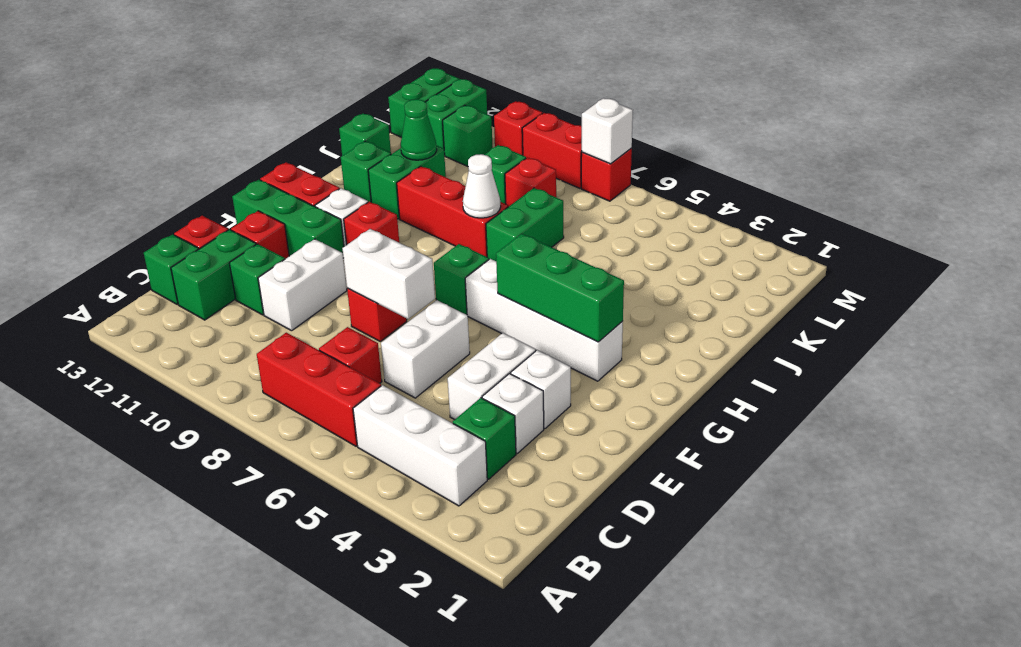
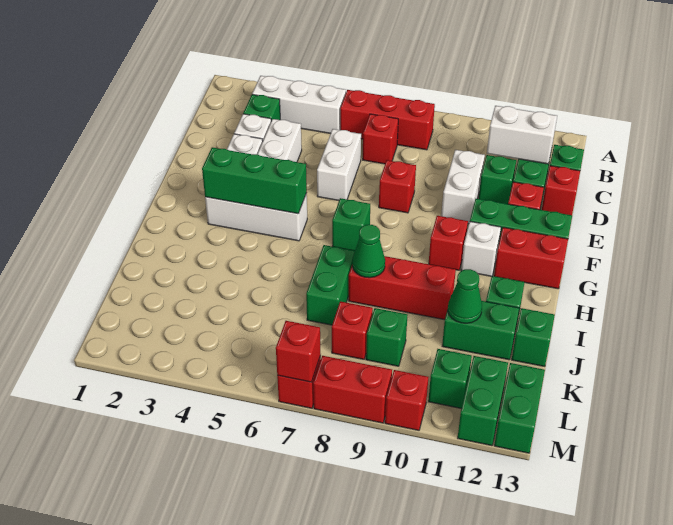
white brick E7:E8 level 2 -> white brick C11:C12 level 2
white brick G3:G6 level 1 -> white brick G3:G5 level 1
white cone I8 level 2 -> green cone I8 level 2
green brick I11:J11 level 1 -> green brick J11:J12 level 1
white brick M7 level 2 -> red brick M7 level 2

